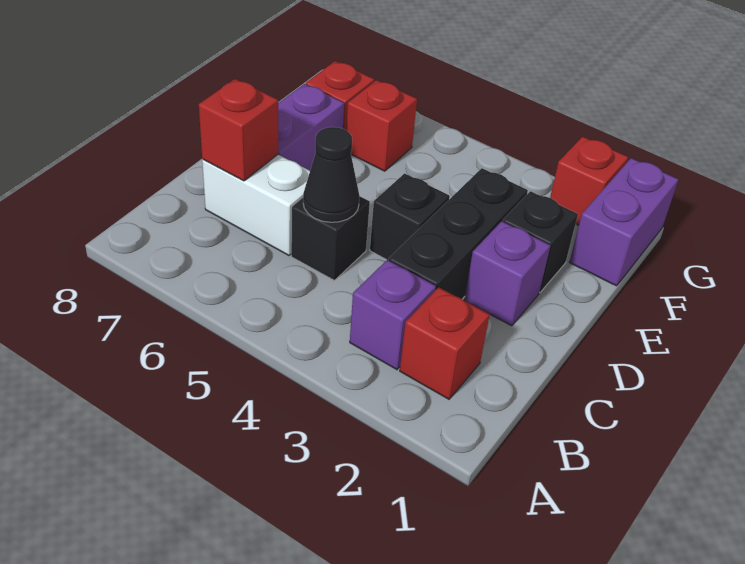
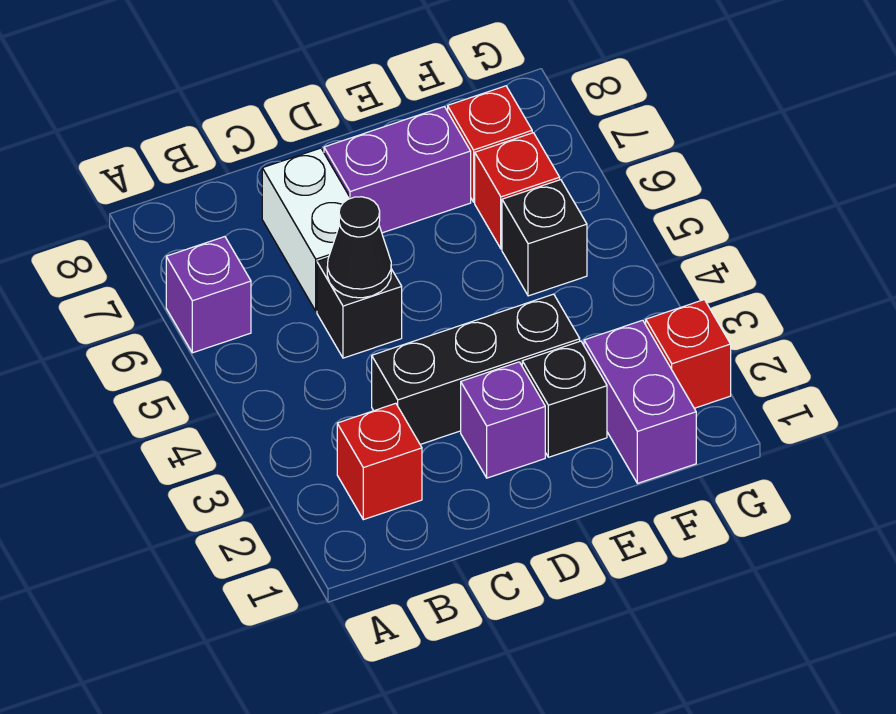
purple brick B3 level 1 -> purple brick A6 level 1
red brick C7 level 2 -> none
black brick D4 level 1 -> black brick F5 level 1
purple brick F1:G1 level 1 -> purple brick F1:F2 level 1

